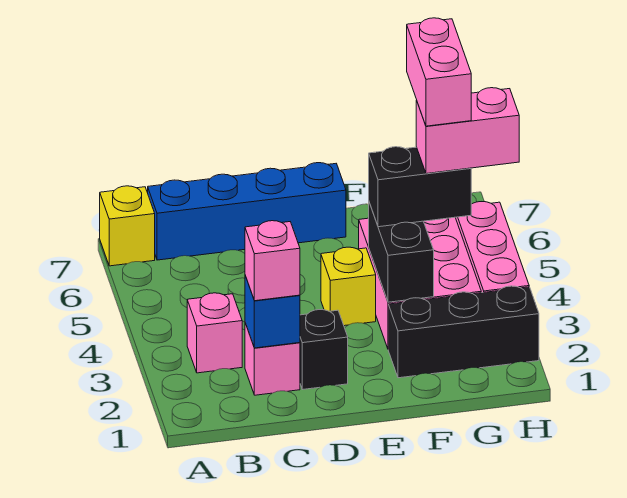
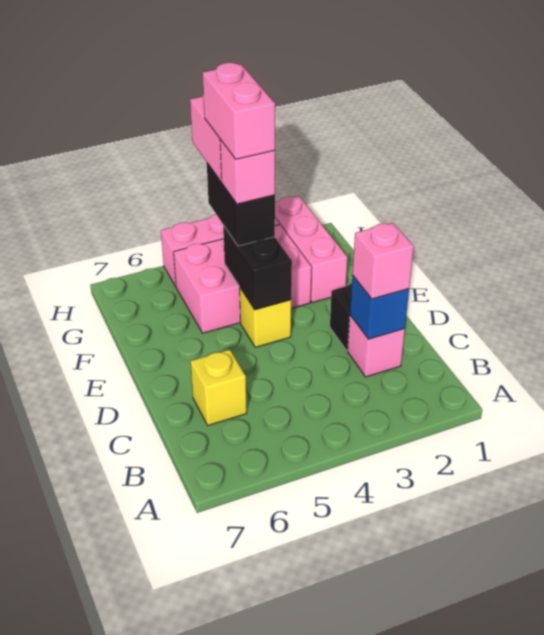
yellow brick A7 level 1 -> yellow brick C6 level 1
pink brick B3 level 1 -> pink brick F4 level 4
blue brick B7:E7 level 1 -> none
black brick F2:H2 level 1 -> pink brick F2:H2 level 1
black brick F3:F4 level 2 -> black brick E4:F4 level 2
pink brick G4:G5 level 5 -> pink brick F4:G4 level 5

